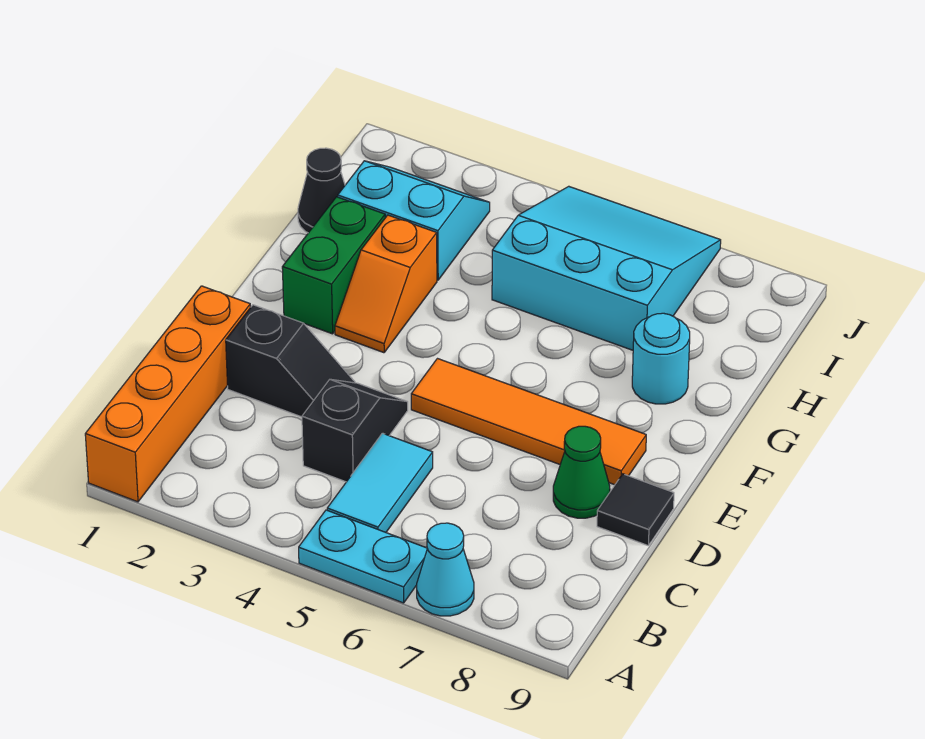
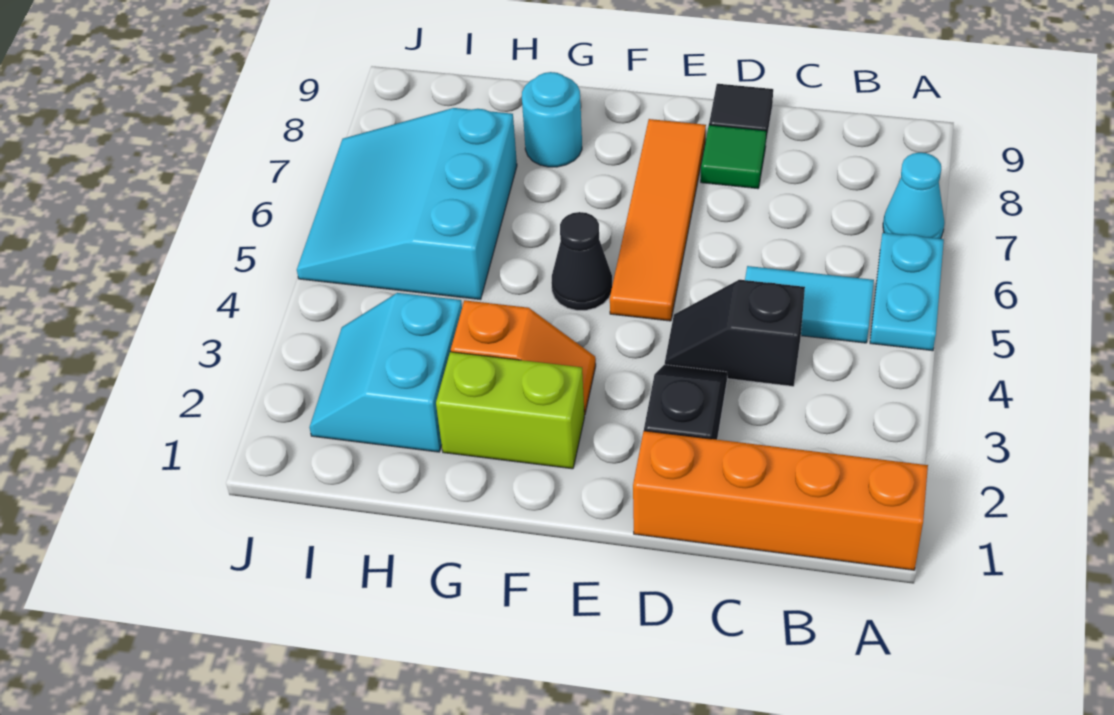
green cone D8 level 1 -> green tile D8 level 1
green brick F2:G2 level 1 -> lime brick F2:G2 level 1
black cone H1 level 1 -> black cone F5 level 1

